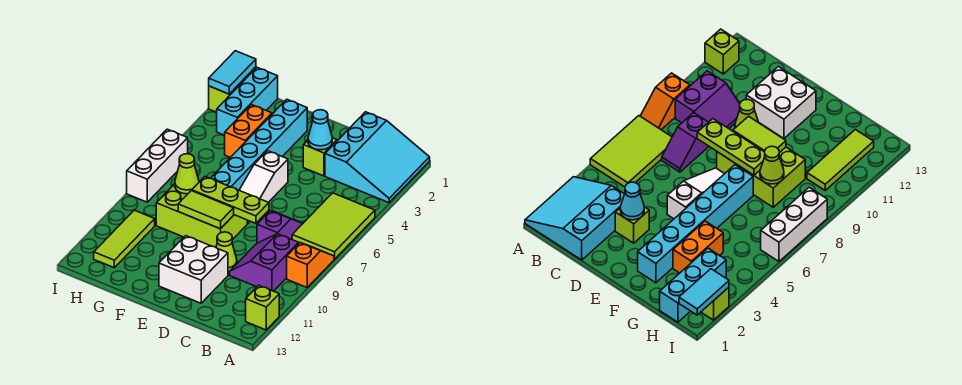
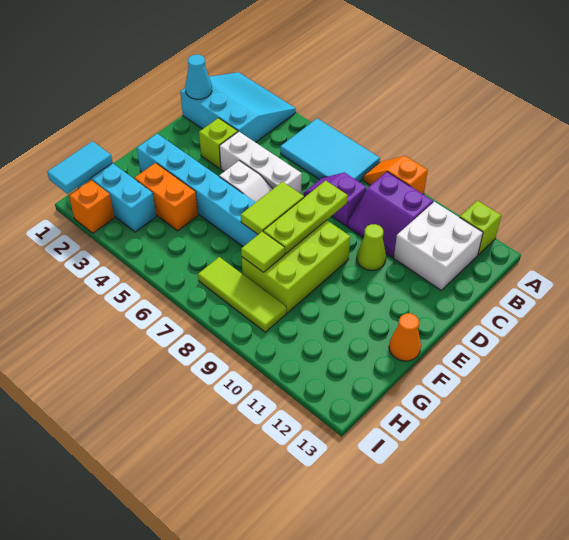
lime tile A5:B7 level 1 -> cyan tile A5:B7 level 1
cyan cone D3 level 2 -> cyan cone C1 level 2
white brick D11:E12 level 1 -> white brick B11:C12 level 1
lime tile E9:F9 level 2 -> lime tile E7:F7 level 2
none -> orange cone F13 level 1
lime cone G8 level 2 -> lime tile G8 level 2
lime tile H10:H12 level 1 -> lime tile H7:H9 level 1
cyan tile I1:I2 level 2 -> cyan tile H1:I1 level 2
lime brick I2 level 1 -> orange brick I2 level 1
white brick I6:I8 level 1 -> white brick D4:D6 level 1

